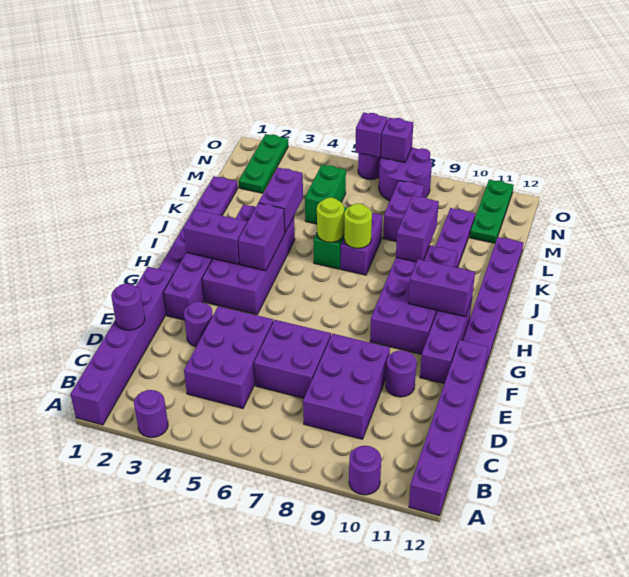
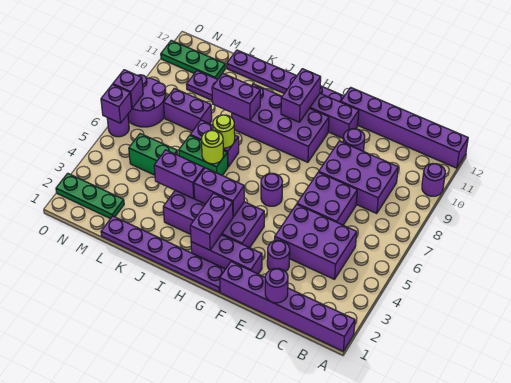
purple round brick A3 level 1 -> purple round brick G6 level 1

